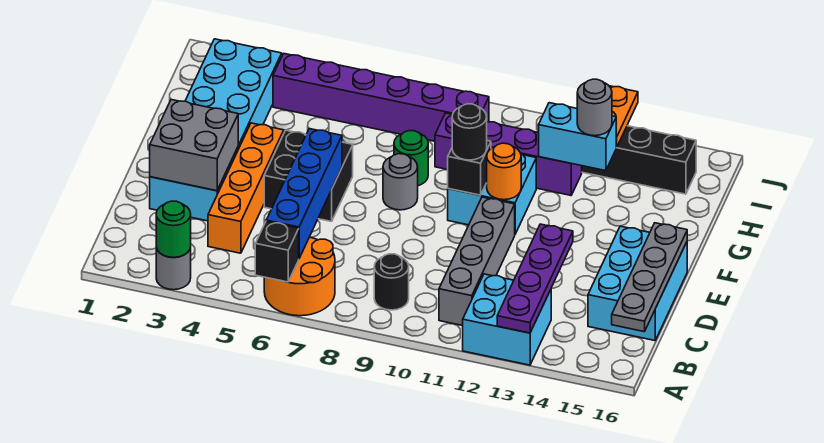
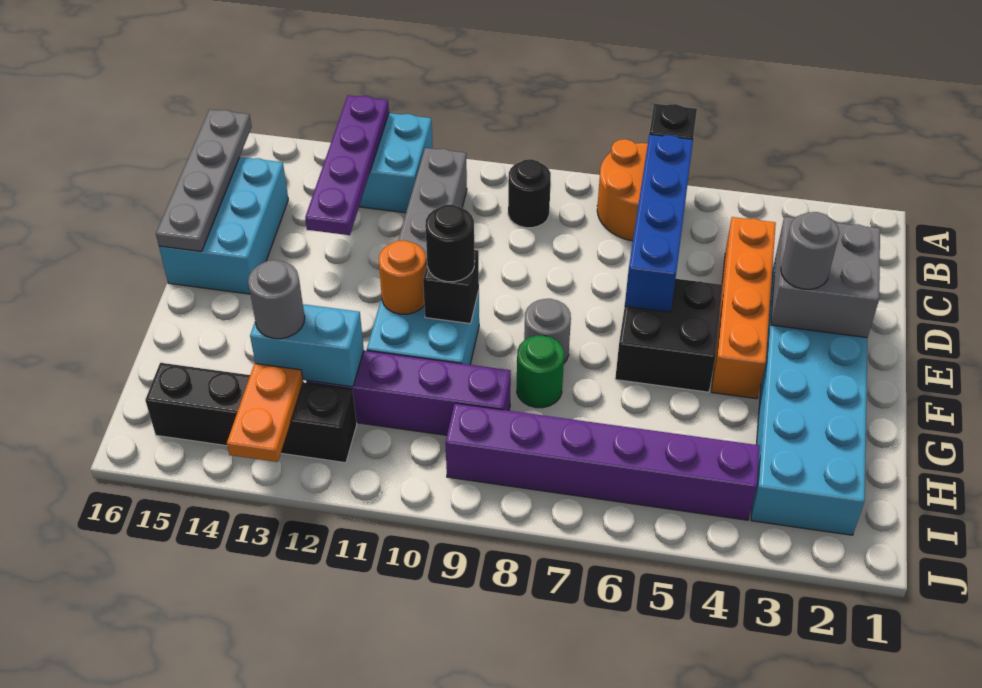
grey round brick A3 level 1 -> grey round brick E3 level 3
green round brick A3 level 2 -> none

